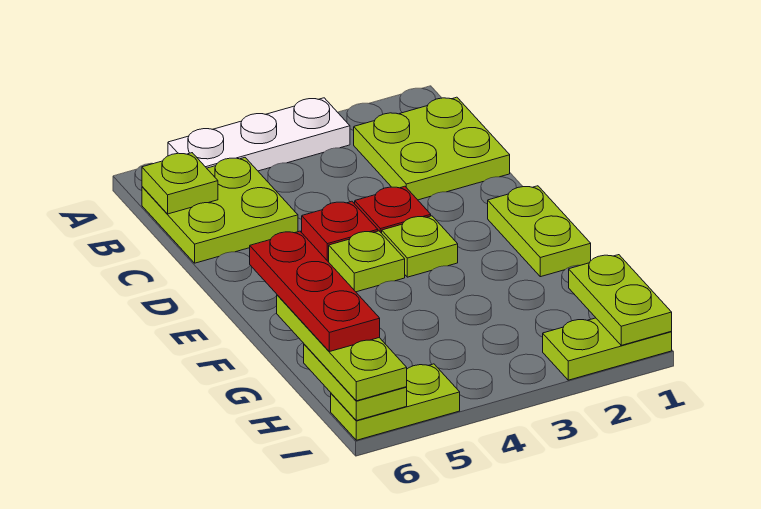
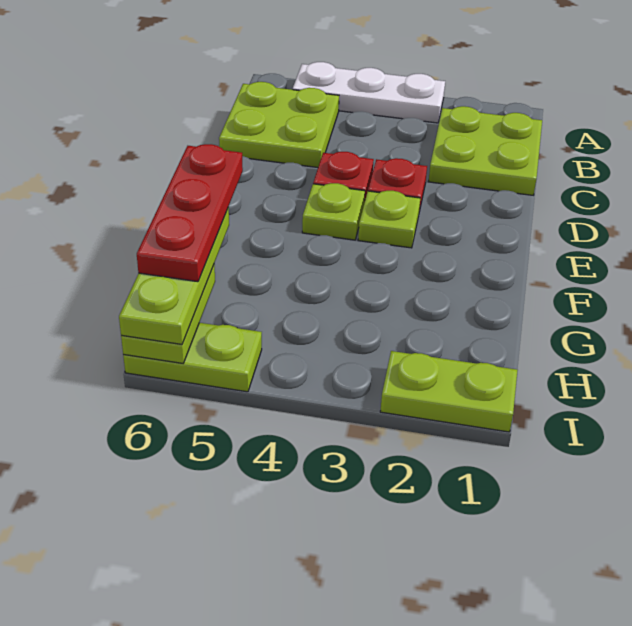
lime plate B6 level 2 -> none
lime plate E1:F1 level 1 -> none
lime plate H1:I1 level 2 -> none

